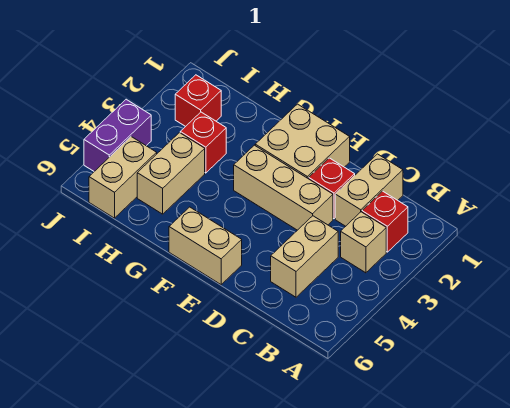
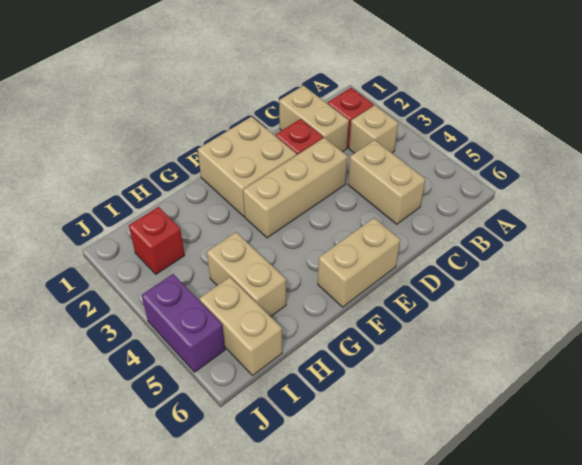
red brick H3 level 1 -> none

